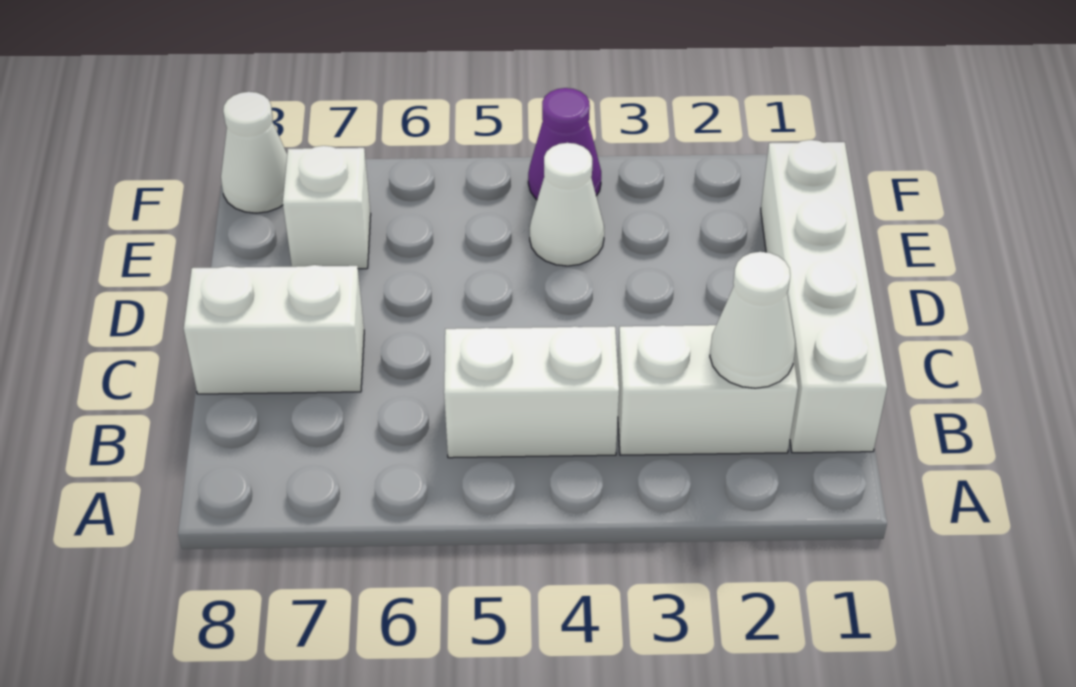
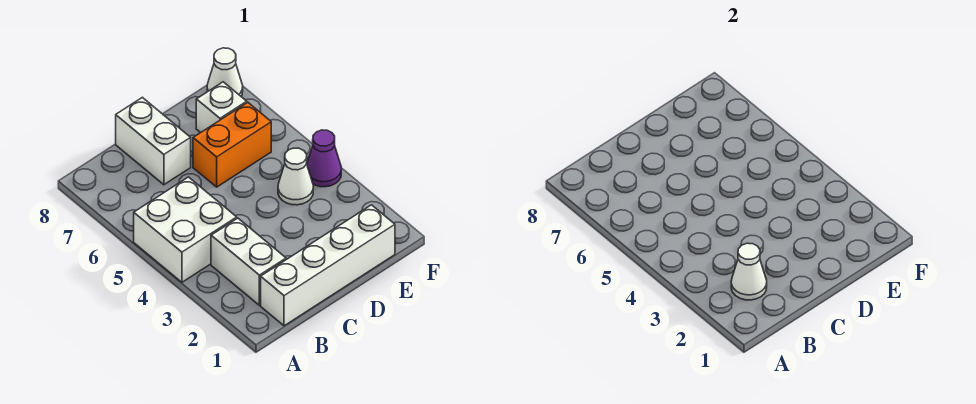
white brick B4:B5 level 1 -> white brick A4:B5 level 1
none -> orange brick D6:E6 level 1

